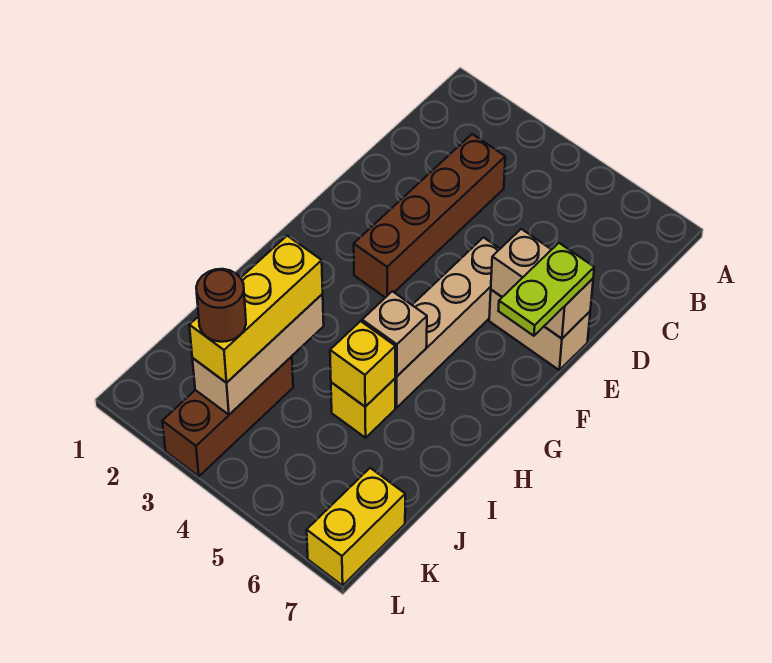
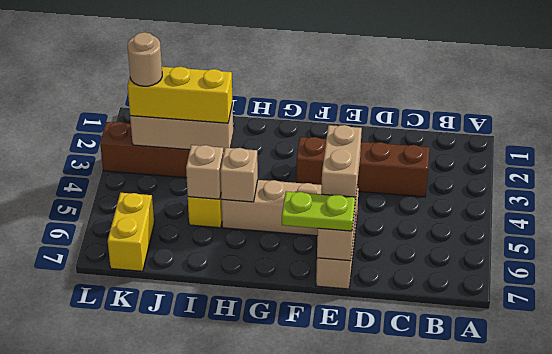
none -> tan brick E5:E6 level 3
yellow brick I5 level 2 -> tan brick I5 level 2
brown round brick K3 level 4 -> tan round brick K3 level 4
yellow brick K7:L7 level 1 -> yellow brick K6:K7 level 1

